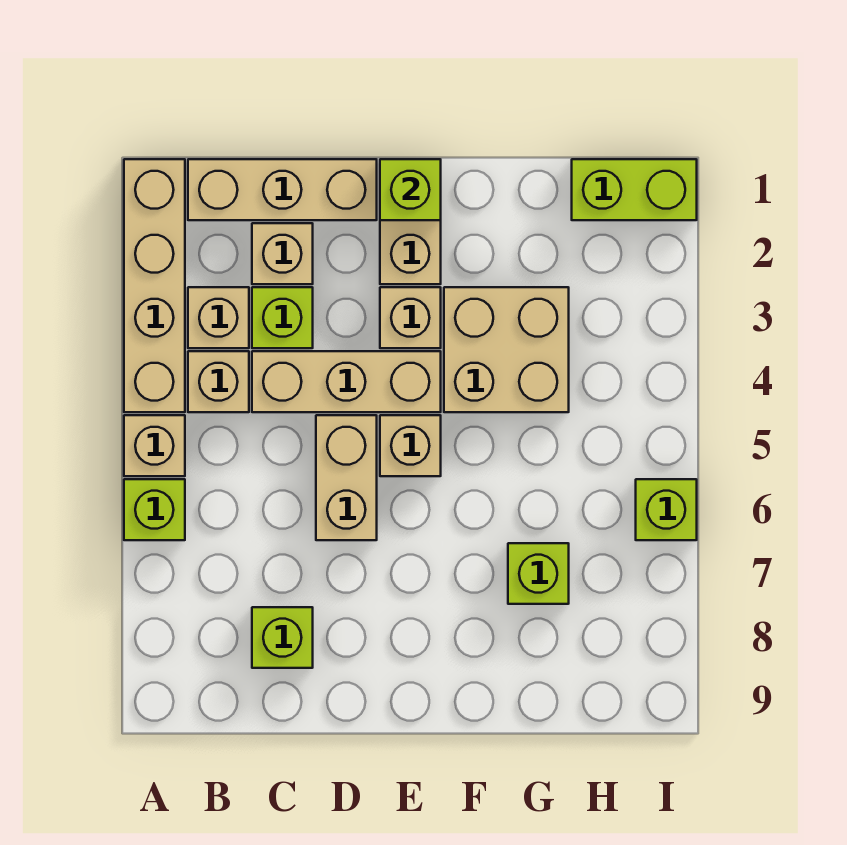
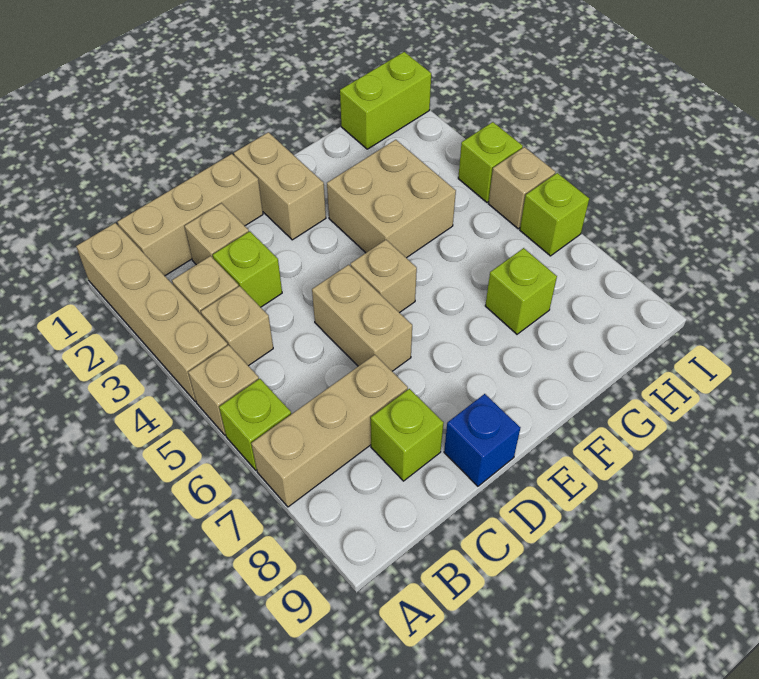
tan brick C4:E4 level 1 -> tan brick A7:C7 level 1
none -> blue brick D9 level 1
lime brick E1 level 2 -> lime brick I4 level 1
tan brick E3 level 1 -> tan brick I5 level 1

